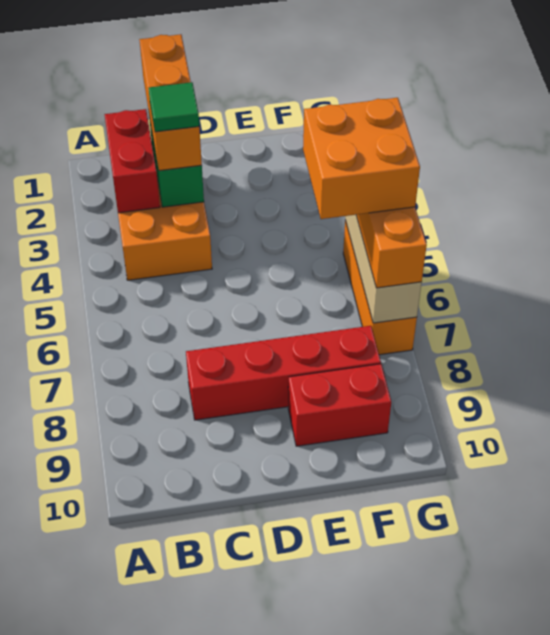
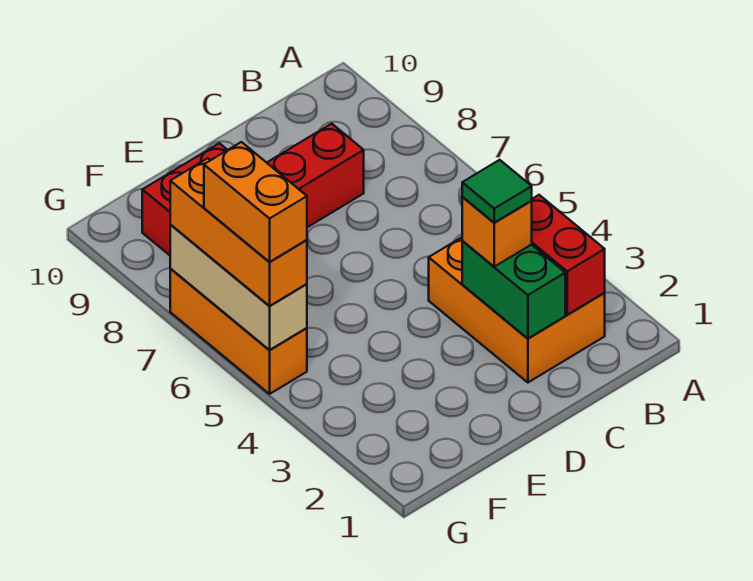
orange brick C1:C3 level 3 -> orange brick C3 level 3
orange brick F5:G6 level 4 -> orange brick G5:G6 level 4

